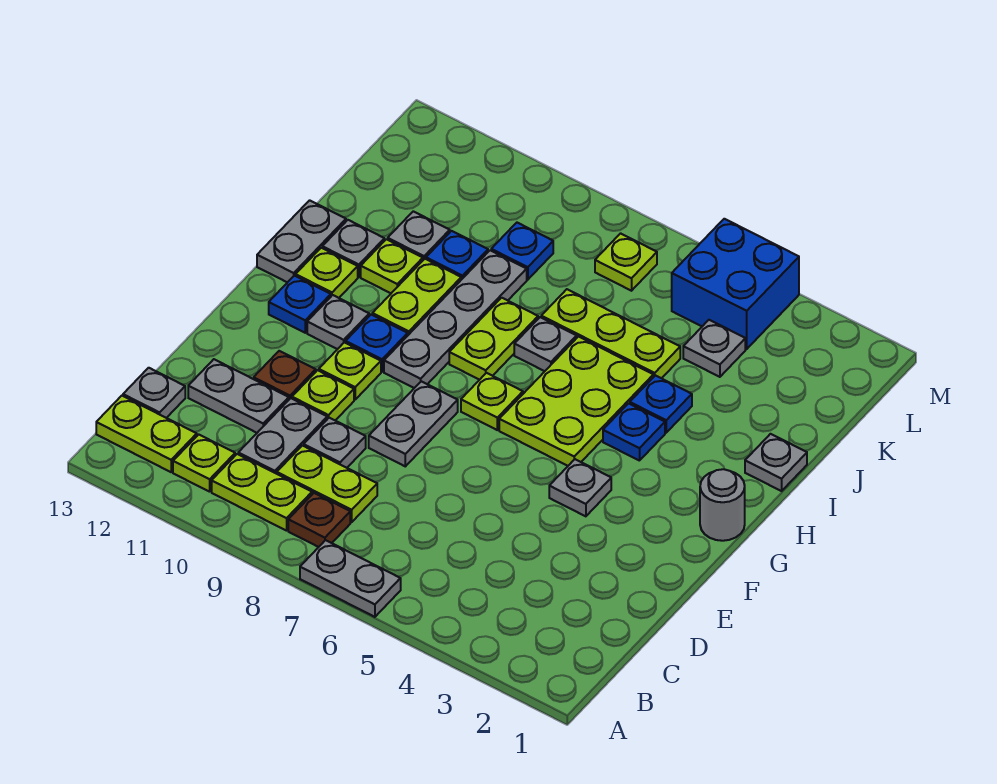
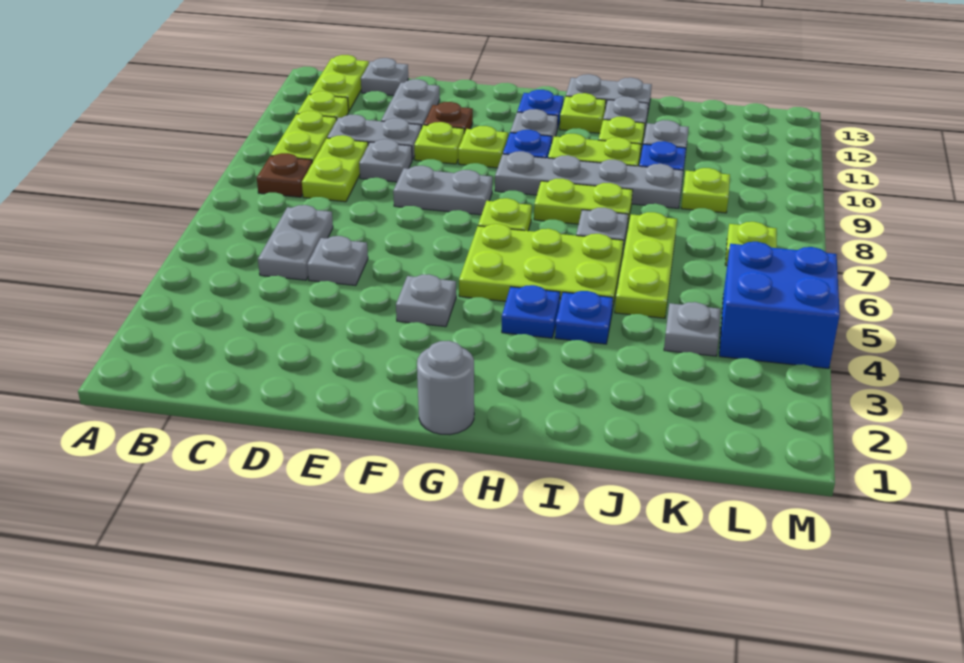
grey plate A6:A7 level 1 -> grey plate C5:C6 level 1
grey plate I1 level 1 -> grey plate D5 level 1
blue plate K9 level 1 -> lime plate K9 level 1

